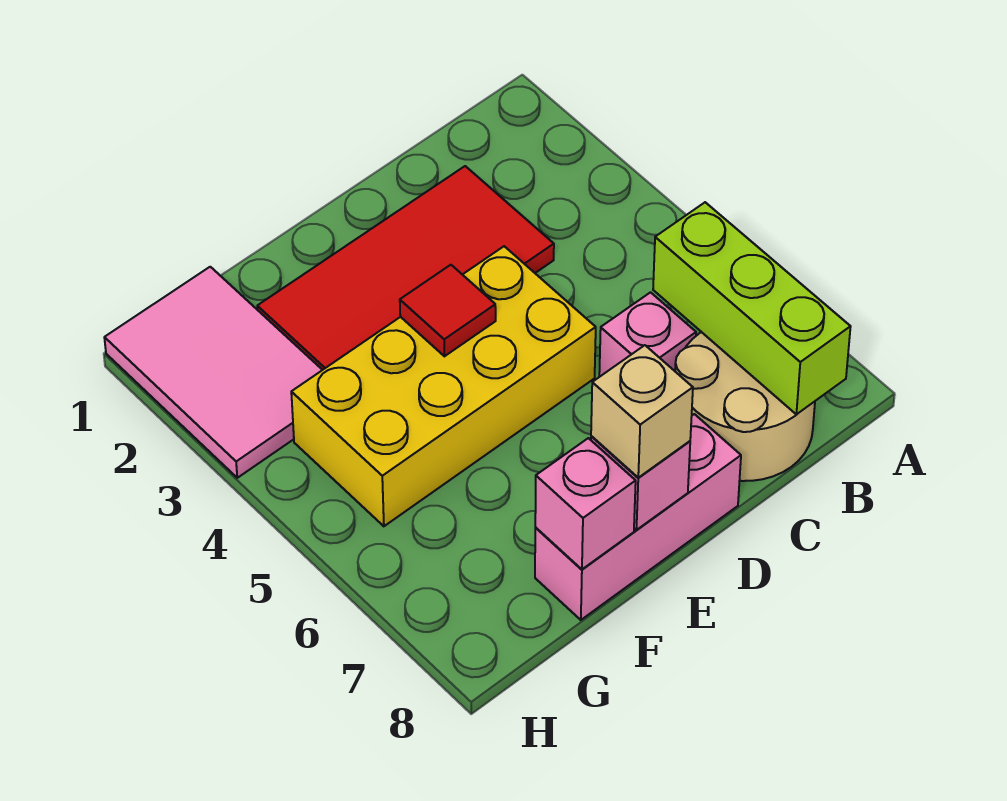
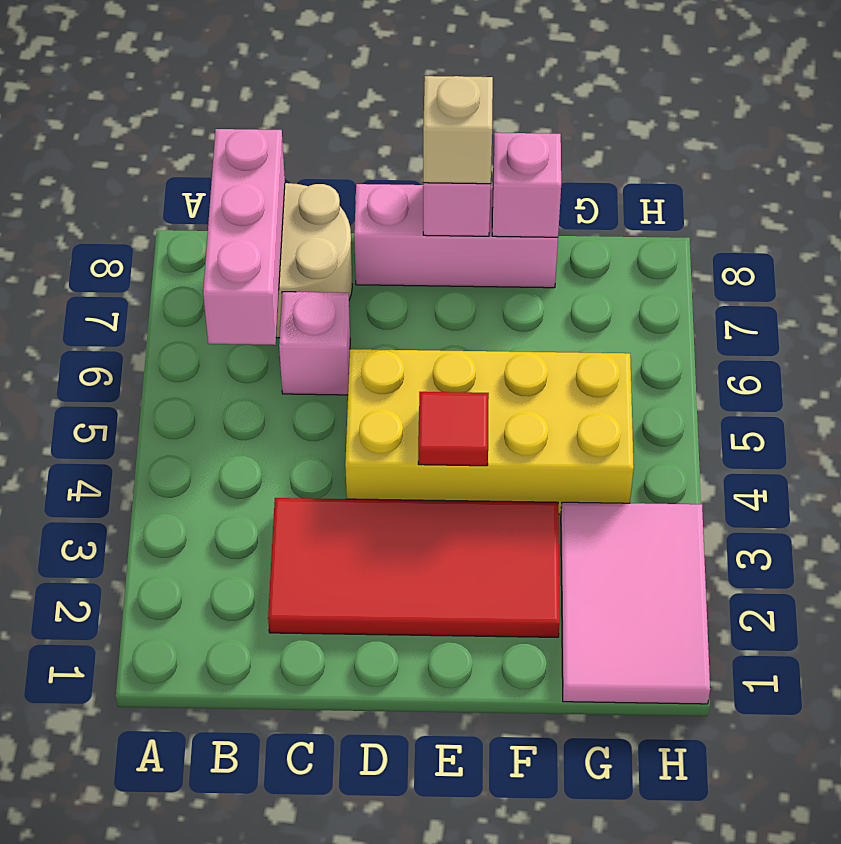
lime brick B6:B8 level 2 -> pink brick B6:B8 level 2

